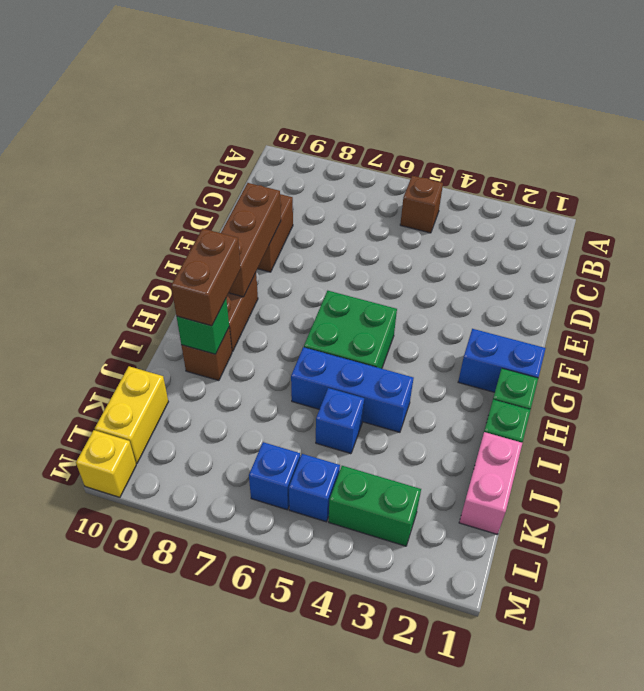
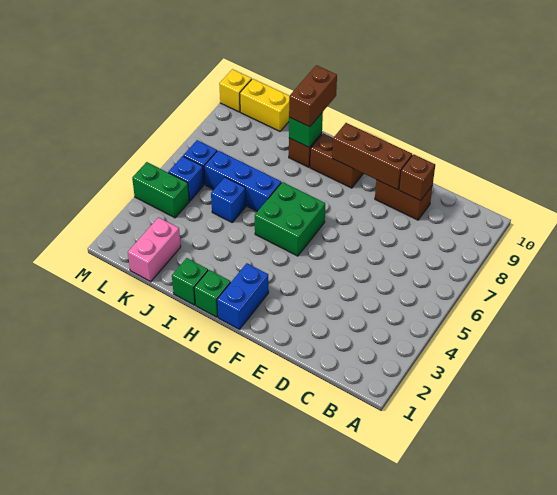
brown brick B5 level 1 -> brown brick D9 level 2
brown brick H9:I9 level 3 -> brown brick I9:I10 level 3
blue brick I4:I6 level 1 -> blue brick I6:K6 level 1
pink brick J1:K1 level 1 -> pink brick K1:K2 level 1
green brick L3:L4 level 1 -> green brick L4:M4 level 1

